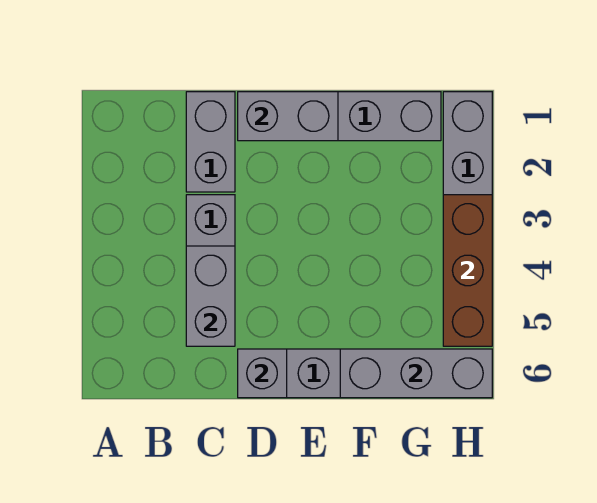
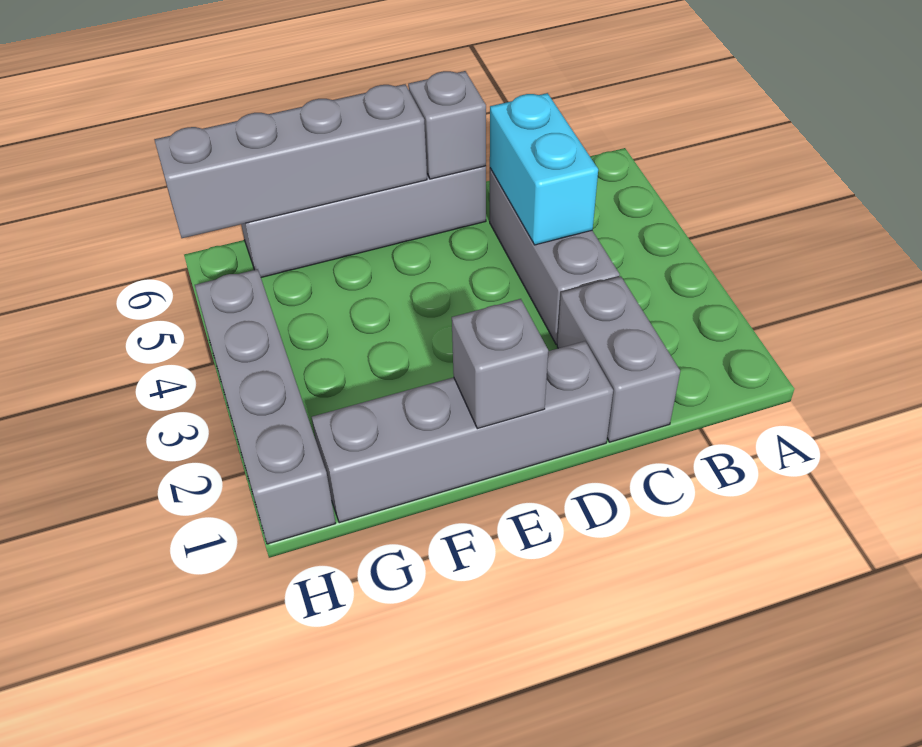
grey brick C4:C5 level 2 -> cyan brick C4:C5 level 2
grey brick D1:E1 level 2 -> grey brick E1 level 2
grey brick F6:H6 level 2 -> grey brick E6:H6 level 2
brown brick H3:H5 level 2 -> none

